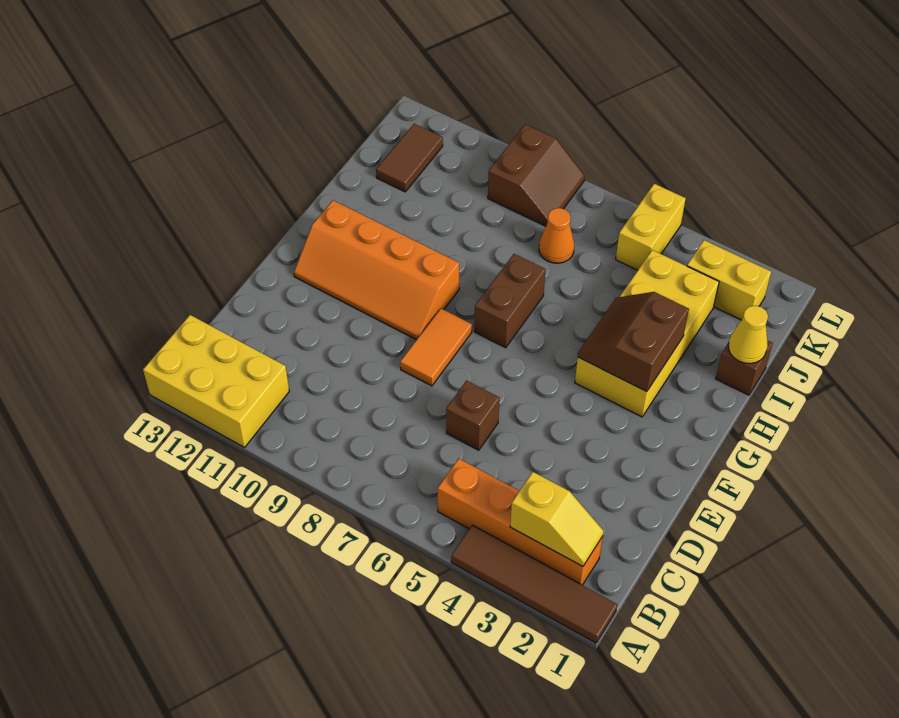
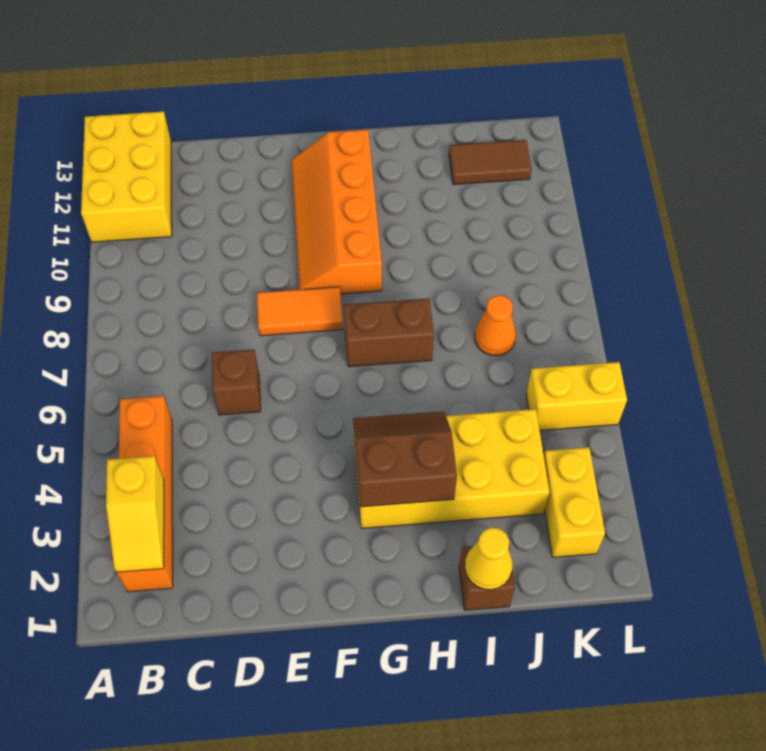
brown tile A1:A4 level 1 -> none
brown slope K8:L9 level 1 top 9 -> none

